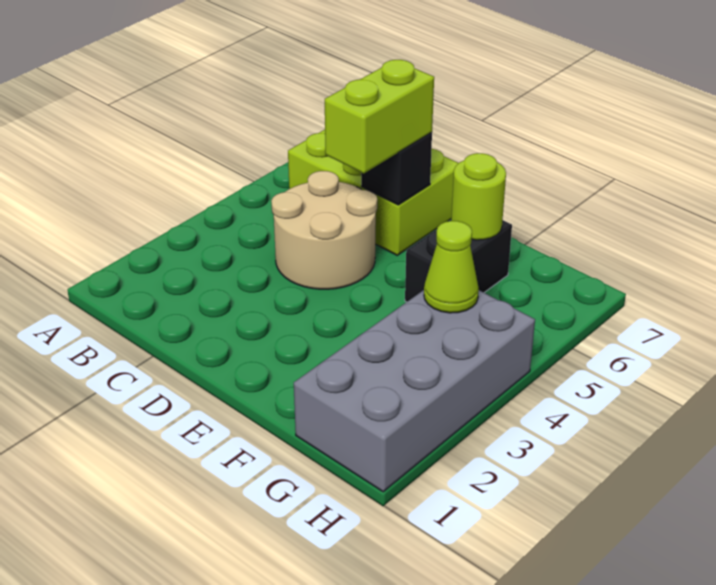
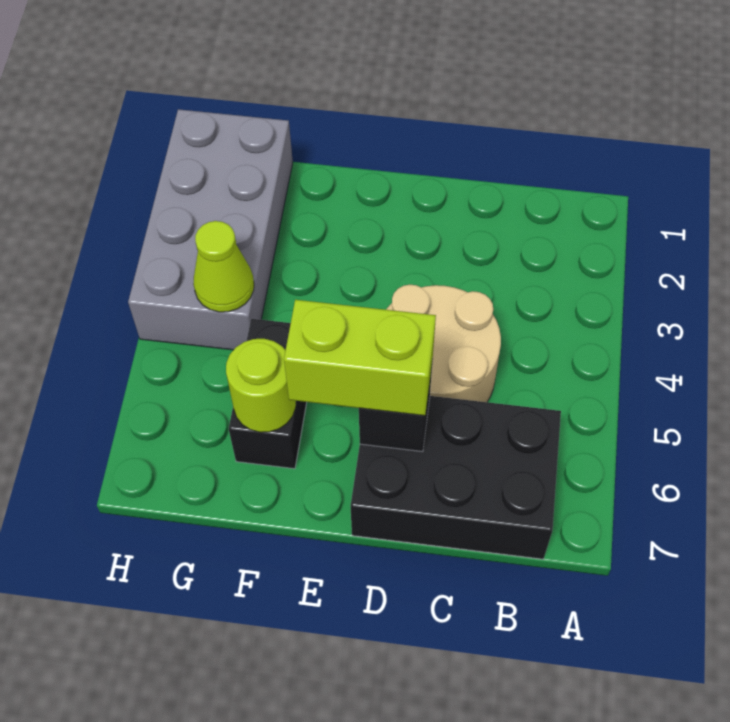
lime brick B6:D7 level 1 -> black brick B6:D7 level 1
lime brick D5:D6 level 3 -> lime brick D6:E6 level 3

